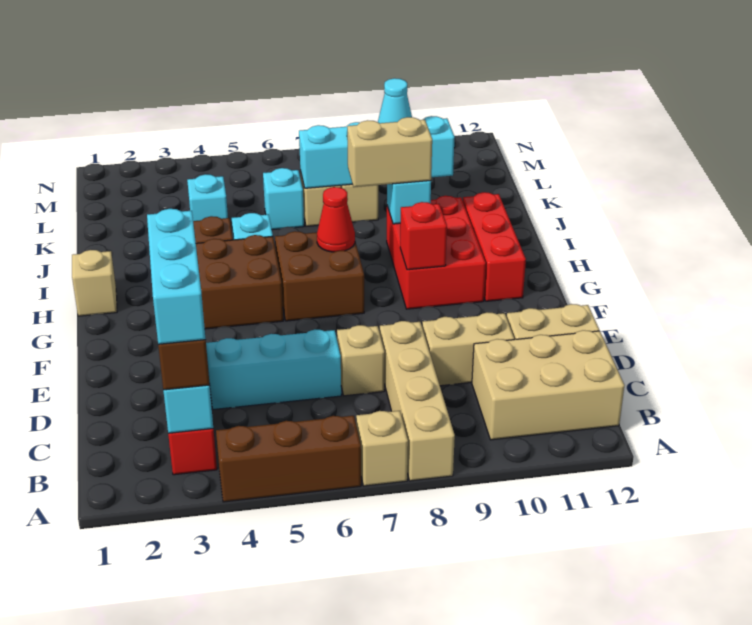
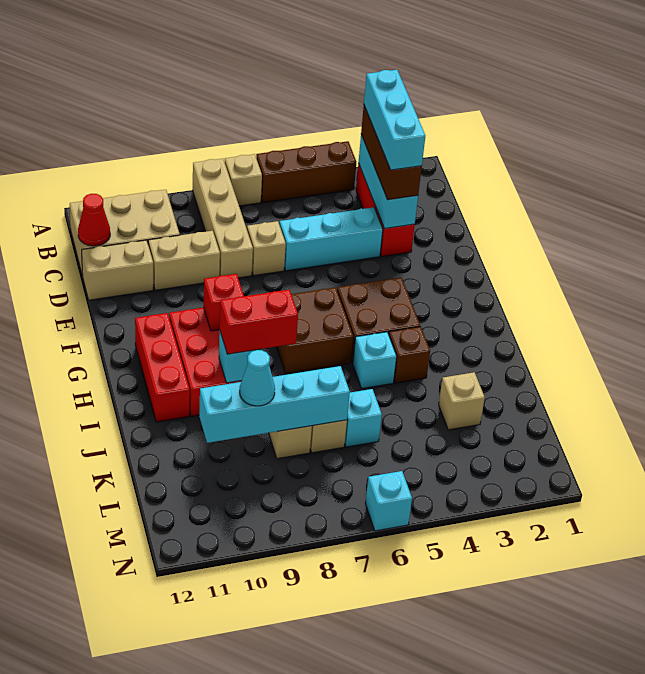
tan brick H1 level 1 -> tan brick K3 level 1
red cone H7 level 2 -> red cone C12 level 2
tan brick I8:I9 level 3 -> red brick I8:I9 level 3
cyan brick K4 level 1 -> cyan brick N6 level 1

